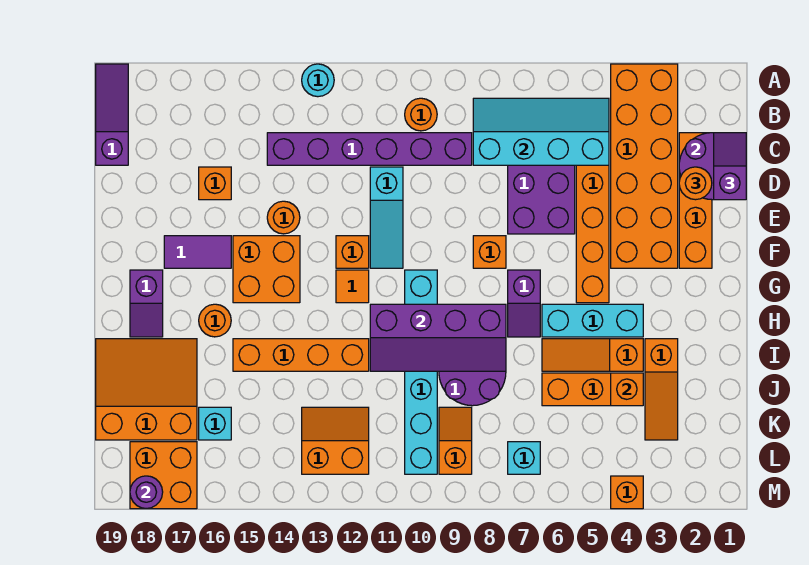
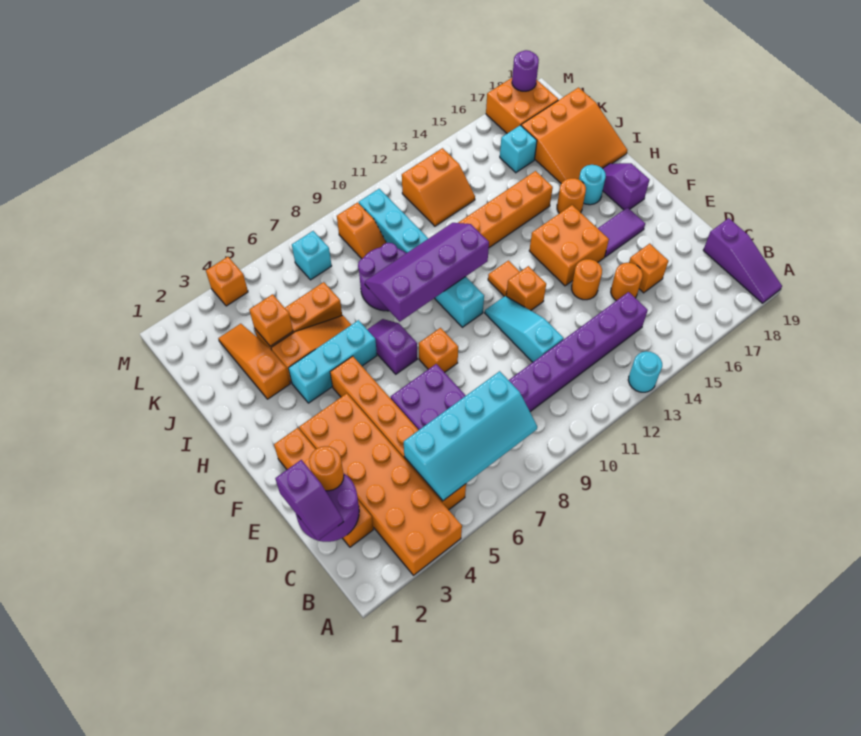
orange round brick B10 level 1 -> orange round brick D15 level 1
none -> cyan round brick H17 level 1

